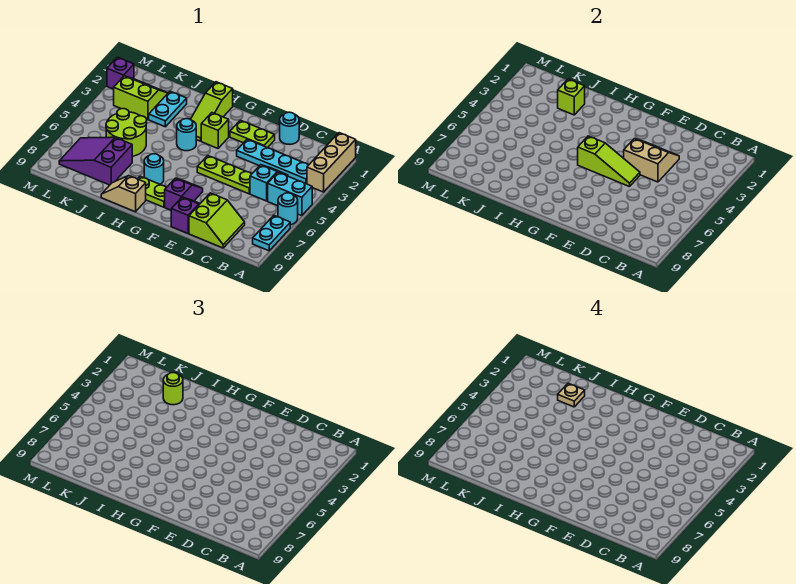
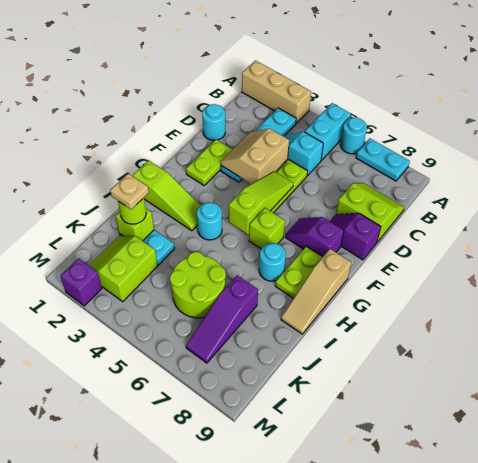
lime brick G3 level 1 -> lime brick G6 level 1
tan slope H9:I9 level 1 top H -> tan slope G9:I9 level 1 top G
purple slope J7:L8 level 1 top J -> purple slope J7:L7 level 1 top J

